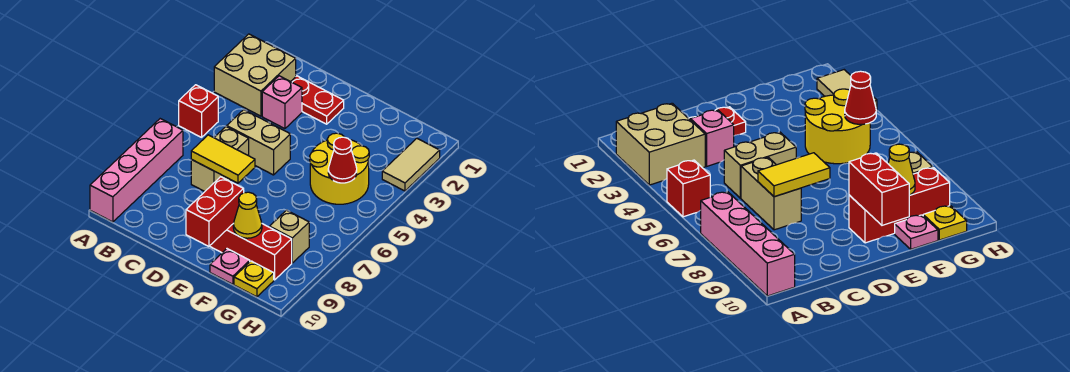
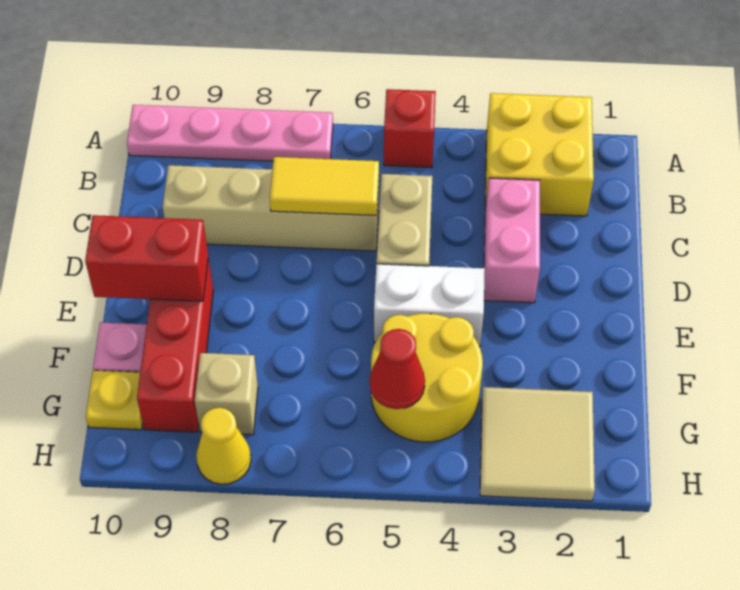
tan brick A2:B3 level 1 -> yellow brick A2:B3 level 1
pink brick A7:A10 level 1 -> pink plate A7:A10 level 1
red plate C2:D2 level 1 -> none
pink brick C3 level 1 -> pink brick C3:D3 level 1
tan brick C6:C7 level 1 -> tan brick C6:C9 level 1
yellow tile C7:D7 level 2 -> yellow tile C6:C7 level 2
none -> white brick E4:E5 level 1
yellow cone F9 level 2 -> yellow cone H8 level 1
tan tile H2:H3 level 1 -> tan tile G2:H3 level 1

